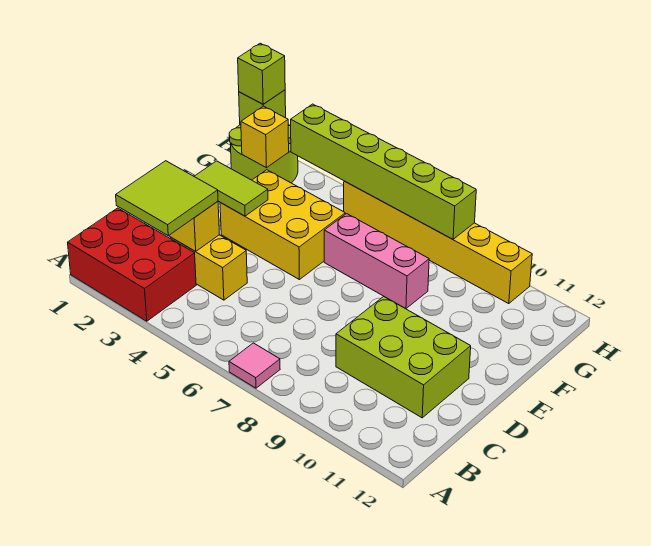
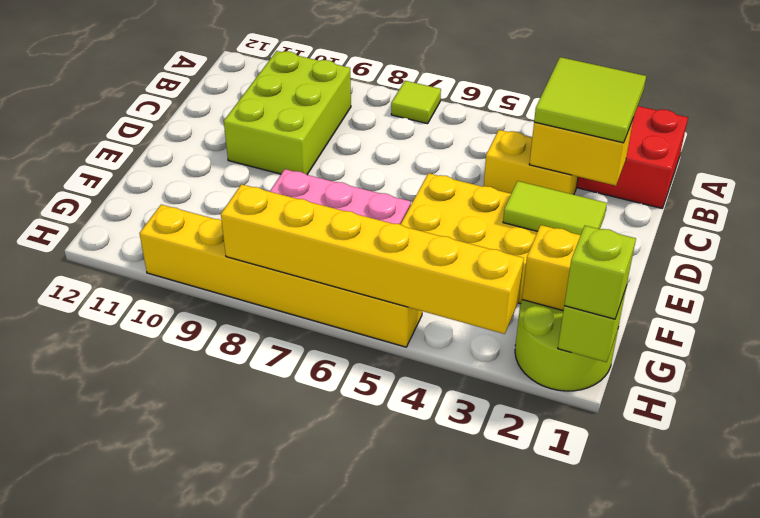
pink tile A7 level 1 -> lime tile A7 level 1
lime brick C9:D11 level 1 -> lime brick B9:D10 level 1
lime brick H3:H8 level 2 -> yellow brick H3:H8 level 2

